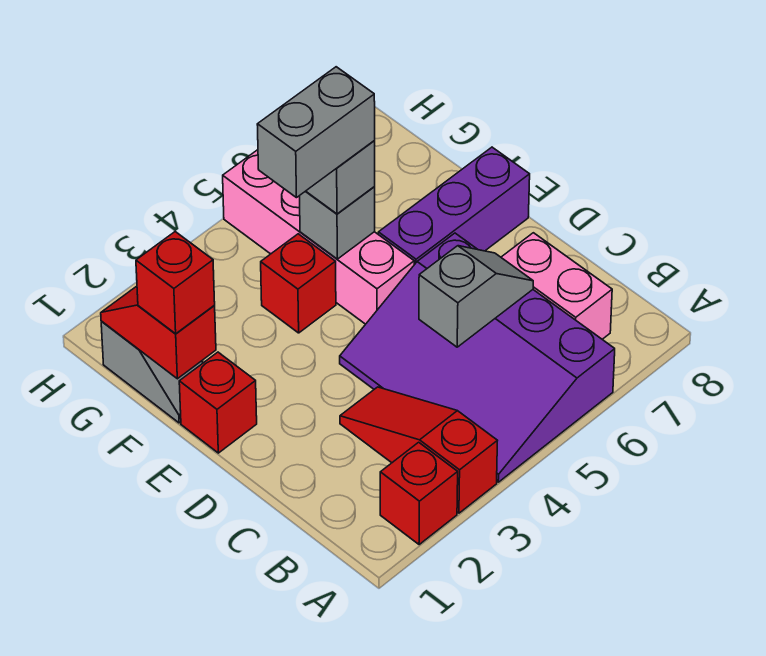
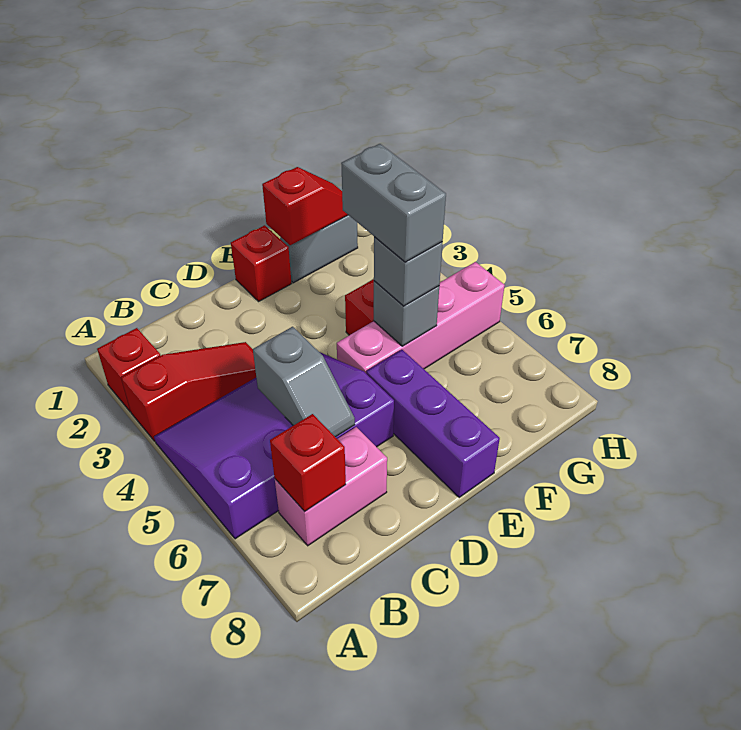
red brick F1 level 3 -> red brick B7 level 2

